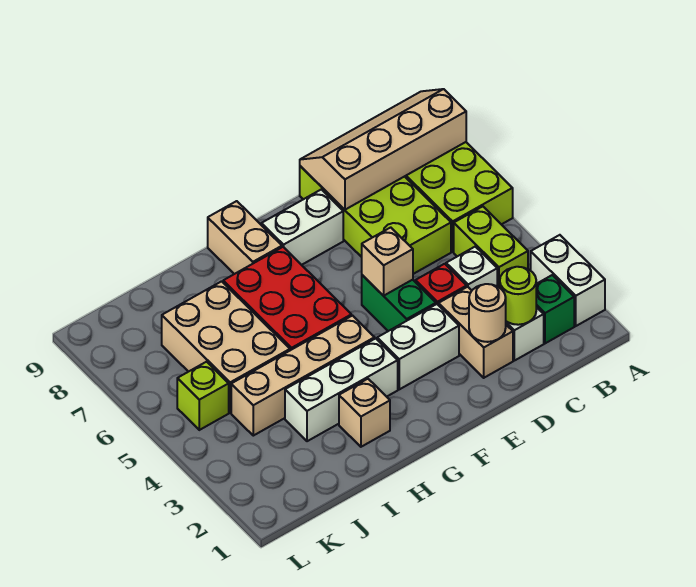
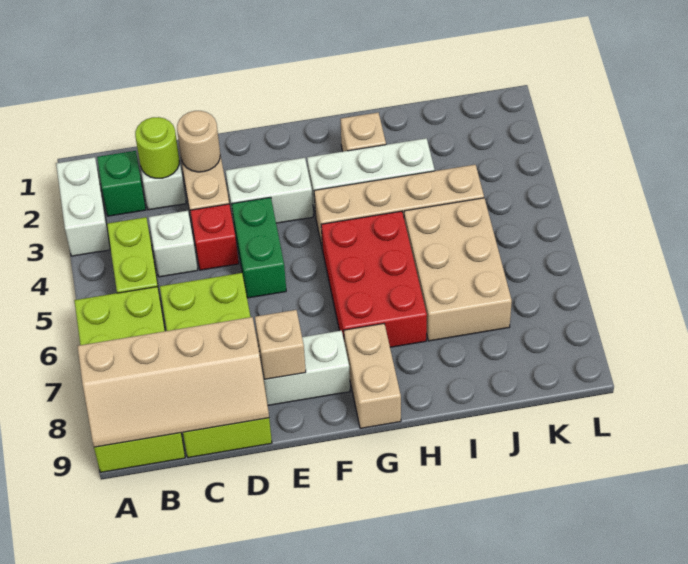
tan brick E5 level 2 -> tan brick E8 level 2
lime brick K5 level 1 -> none

